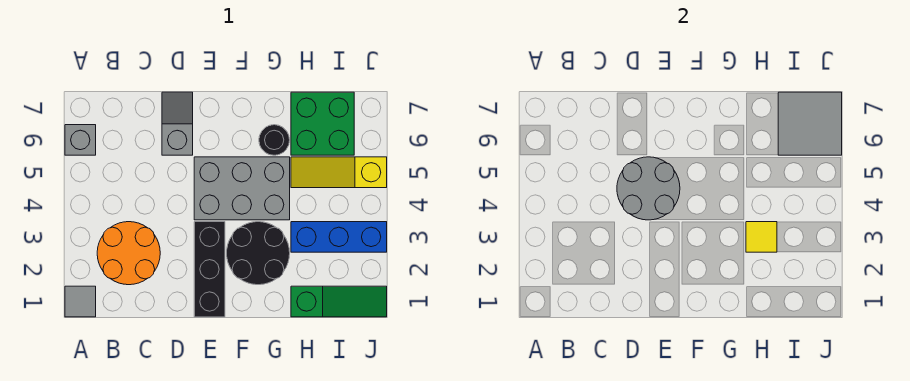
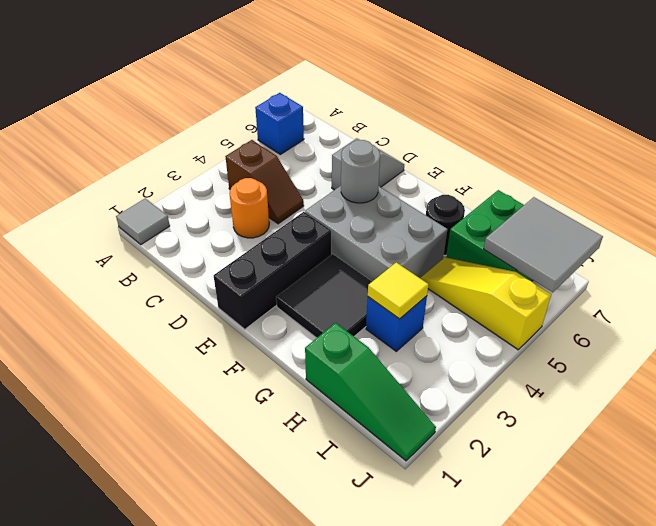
grey brick A6 level 1 -> blue brick A6 level 1
orange round brick B2:C3 level 1 -> orange round brick C3 level 1
none -> brown slope B4:C4 level 1 top B
grey round brick D4:E5 level 2 -> grey round brick E5 level 2
black round brick F2:G3 level 1 -> black tile F2:G3 level 1
blue brick H3:J3 level 1 -> blue brick H3 level 1

